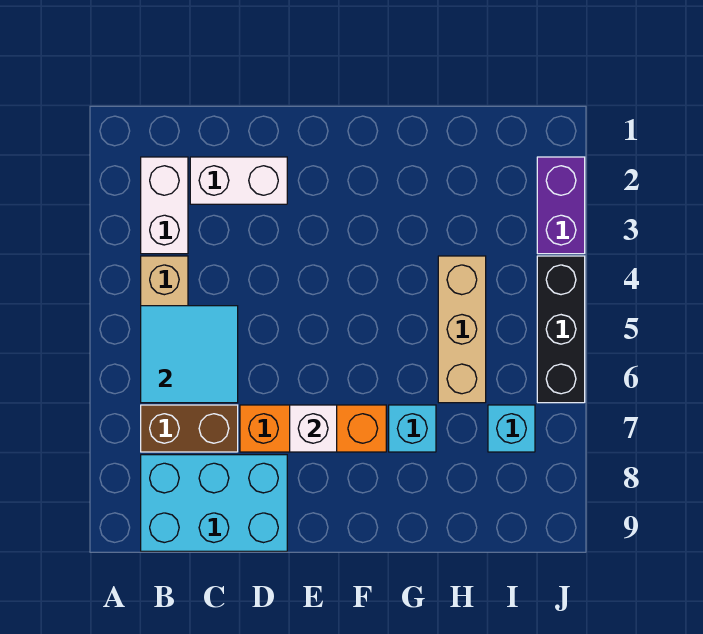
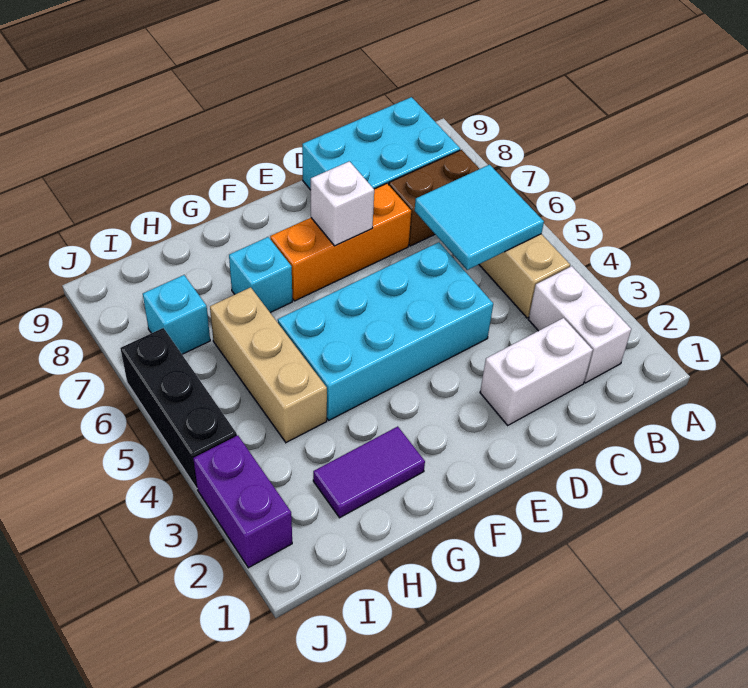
none -> cyan brick D4:G5 level 1
none -> purple tile G2:H2 level 1

